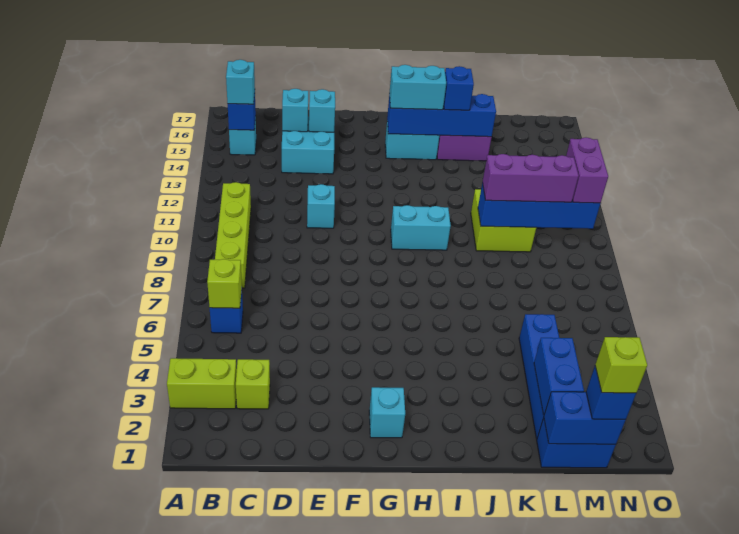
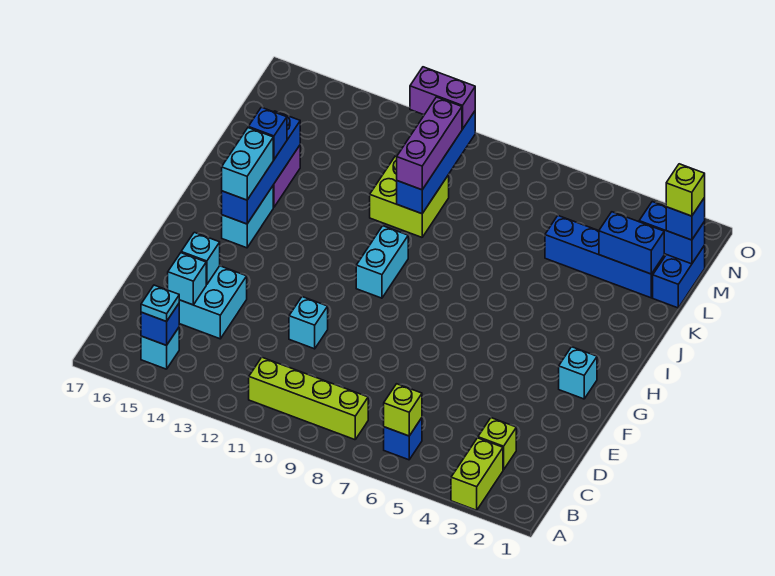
cyan brick B15 level 3 -> cyan plate B15 level 3
blue brick L1:M1 level 2 -> blue brick M1:M2 level 2

